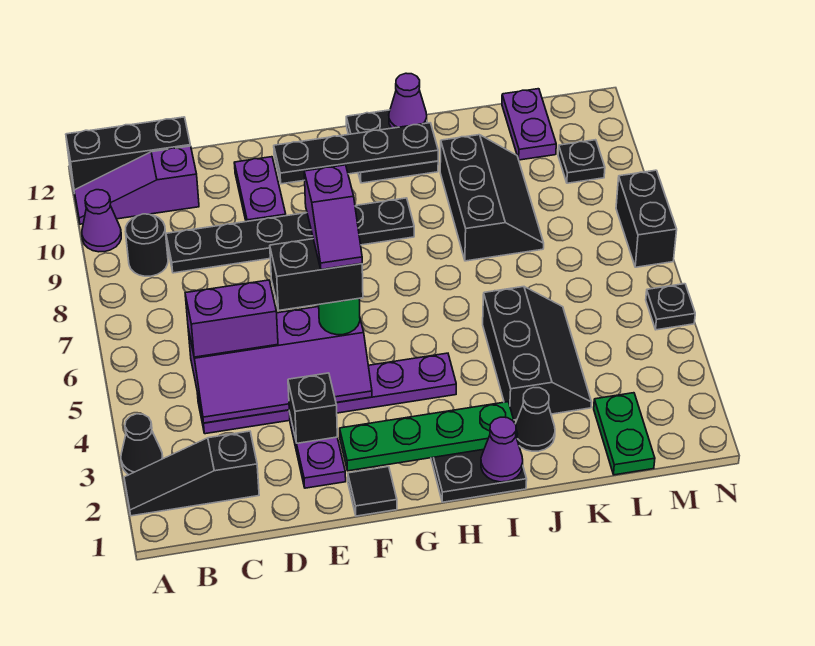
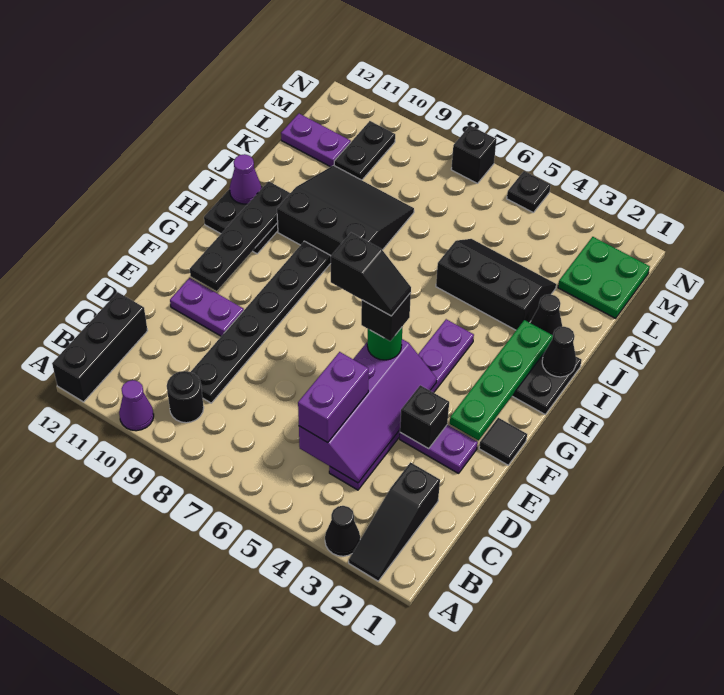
purple slope A11:C11 level 1 top C -> none
black brick E5:F5 level 4 -> black brick F5 level 4
purple slope F5:F6 level 5 top 6 -> black slope F5:F6 level 5 top 6
purple cone I1 level 2 -> black cone I1 level 2
black slope J8:K10 level 1 top J -> black slope I8:K10 level 1 top I
green plate L1:L2 level 1 -> green plate L1:M2 level 1
black plate M10 level 1 -> black plate L10:M10 level 1
black brick N7:N8 level 1 -> black brick N7 level 1

